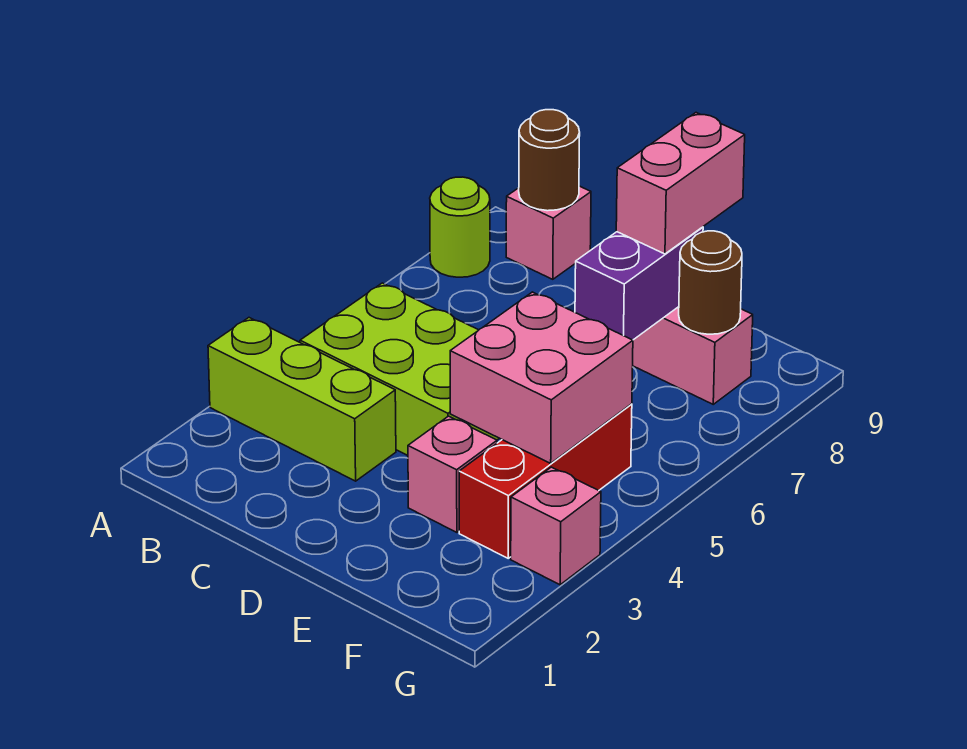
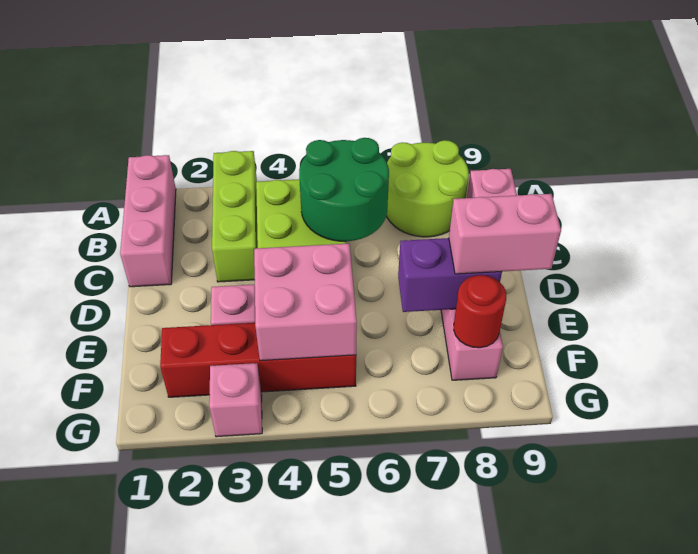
none -> pink brick A1:C1 level 1
lime round brick A8 level 1 -> lime round brick A7:B8 level 1
none -> green round brick B5:C6 level 2
brown round brick B9 level 2 -> none
red brick F3:F5 level 1 -> red brick F2:F5 level 1
brown round brick F8 level 2 -> red round brick F8 level 2

